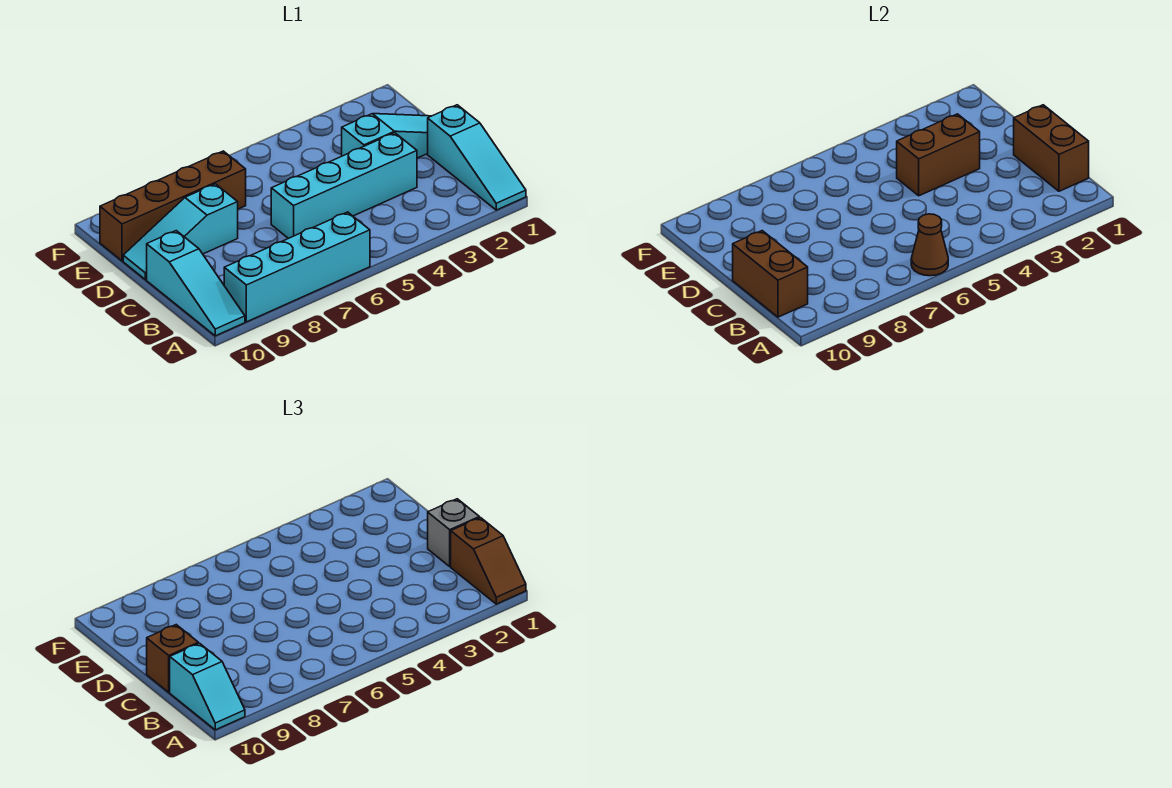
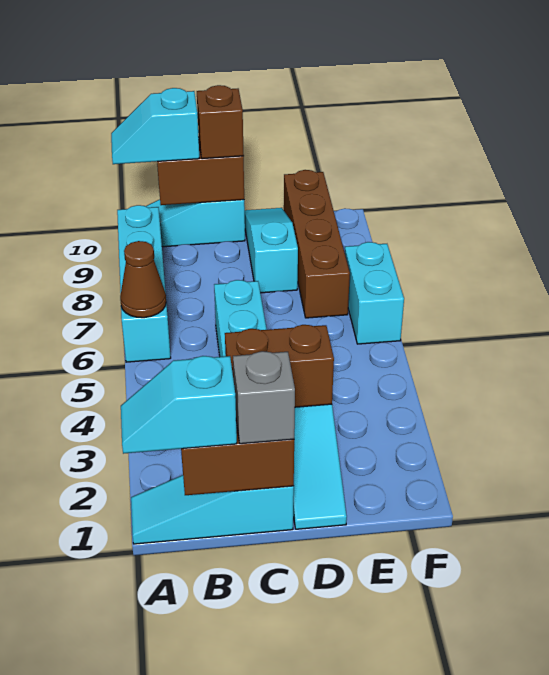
brown slope A1:B1 level 3 top B -> cyan slope A1:B1 level 3 top B
brown brick D3:D4 level 2 -> brown brick C3:D3 level 2
none -> cyan brick F6:F7 level 1

